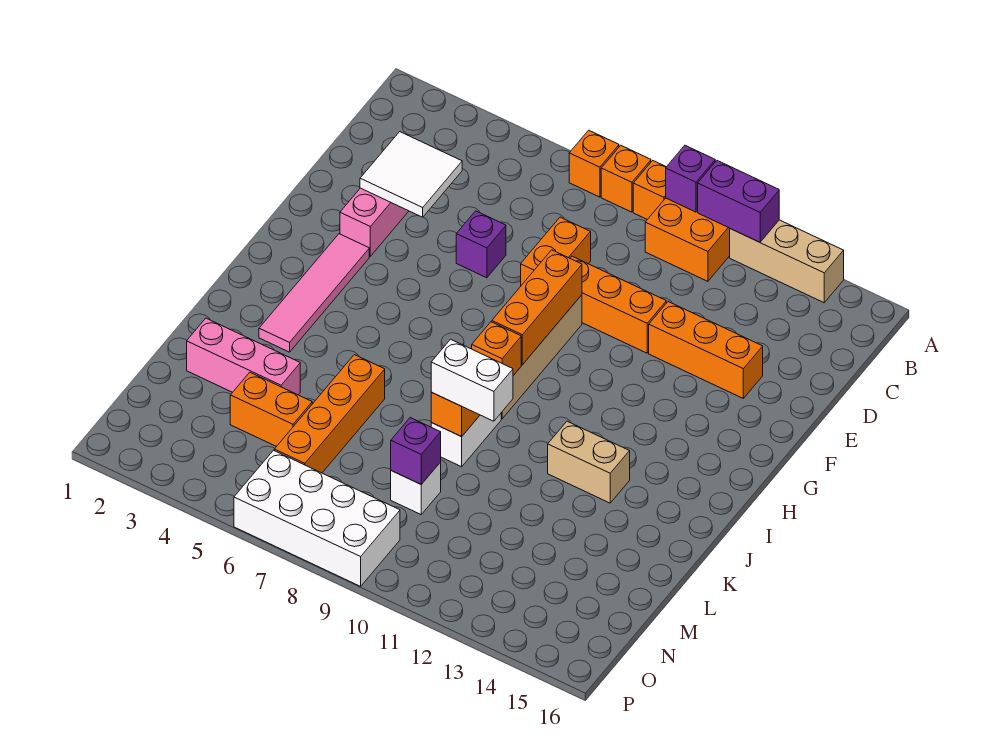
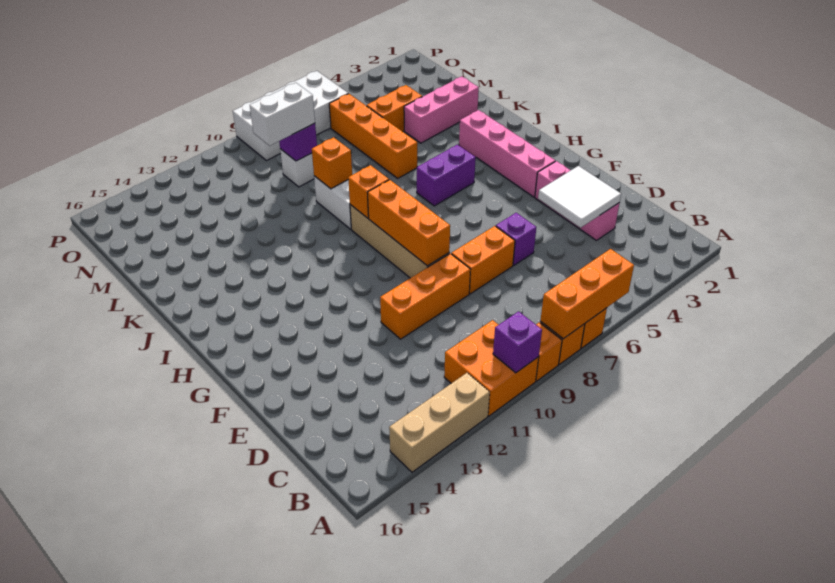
purple brick A11:A12 level 2 -> purple brick I5:I6 level 1
orange brick D8:E8 level 1 -> orange brick E7:E8 level 1
orange brick E12:E14 level 1 -> orange brick A6:A8 level 2
pink tile G3:J3 level 1 -> pink brick G3:J3 level 1
tan brick J12:J13 level 1 -> none
white brick K9:K10 level 3 -> white brick M9:M10 level 3

